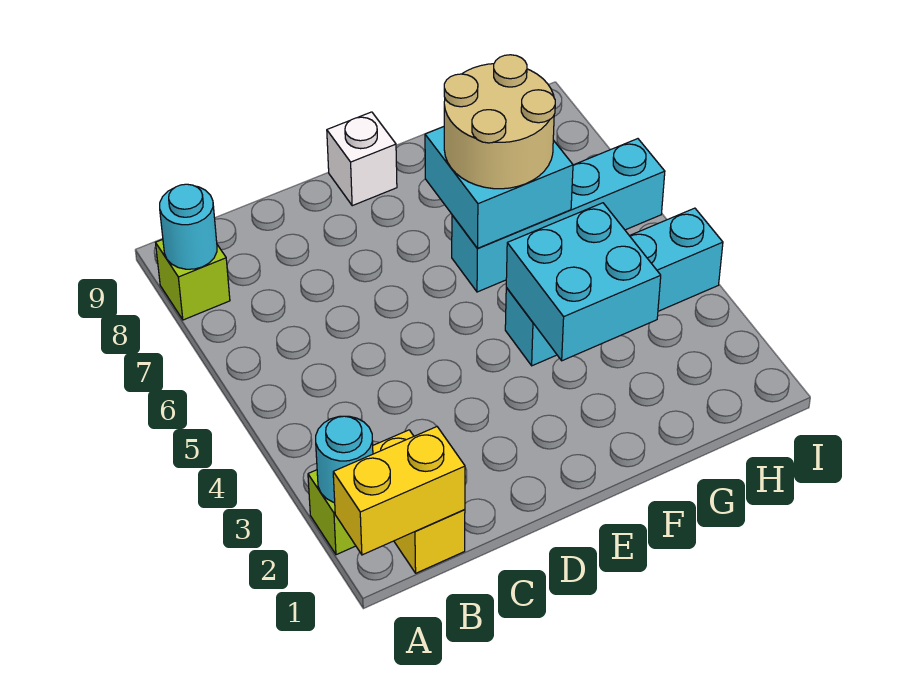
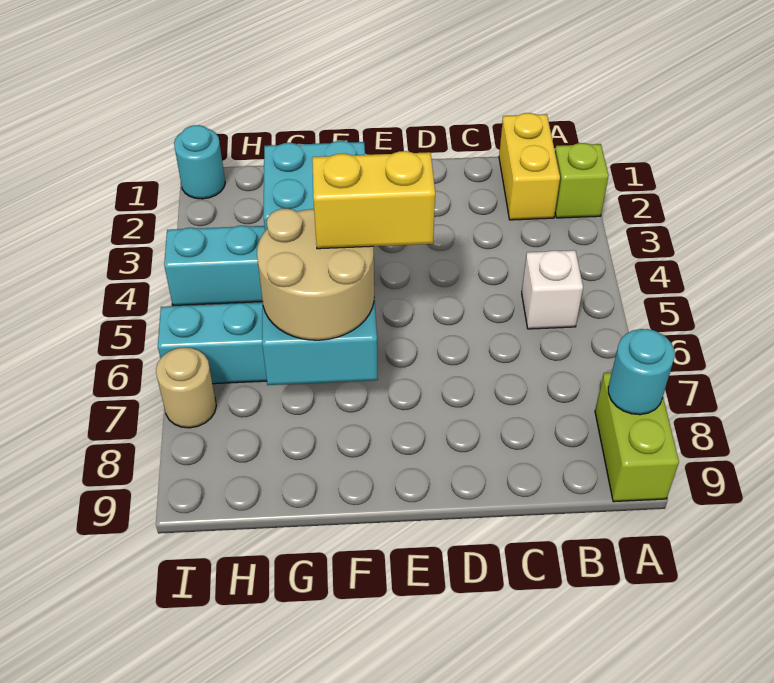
yellow brick A1:B1 level 2 -> yellow brick E6:F6 level 4
cyan round brick A2 level 2 -> cyan round brick I1 level 1
lime brick A8 level 1 -> lime brick A8:A9 level 1
white brick E9 level 1 -> white brick B5 level 1
none -> tan round brick I7 level 1

